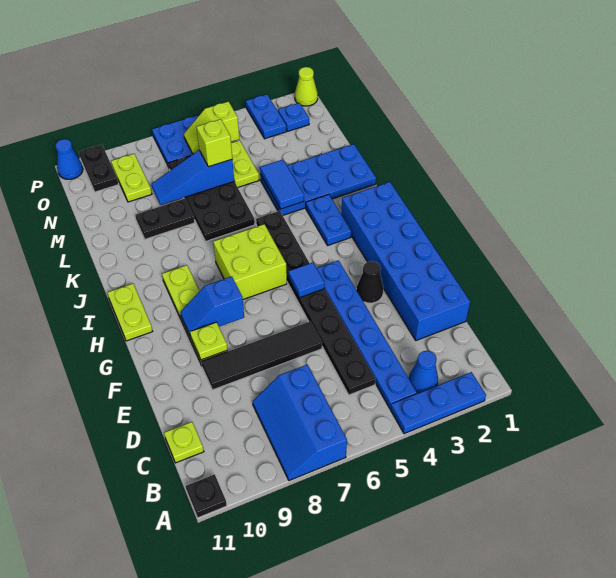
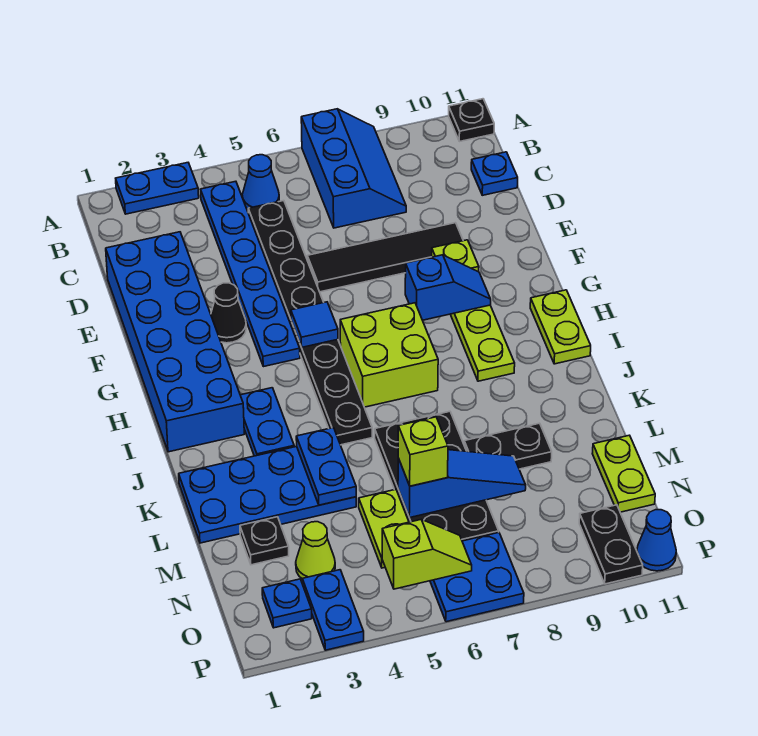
blue plate A2:A4 level 1 -> blue plate A2:A3 level 1
blue cone B3 level 1 -> blue cone B5 level 1
lime plate C11 level 1 -> blue plate C11 level 1
blue tile K4:L4 level 2 -> blue plate K4:L4 level 2
none -> black plate M2 level 1
lime plate N9:O9 level 1 -> lime plate M11:N11 level 1
lime cone P1 level 1 -> lime cone N3 level 1

